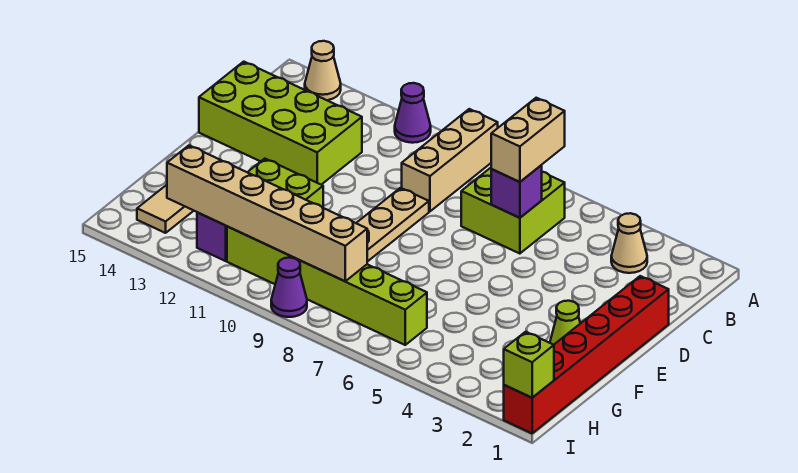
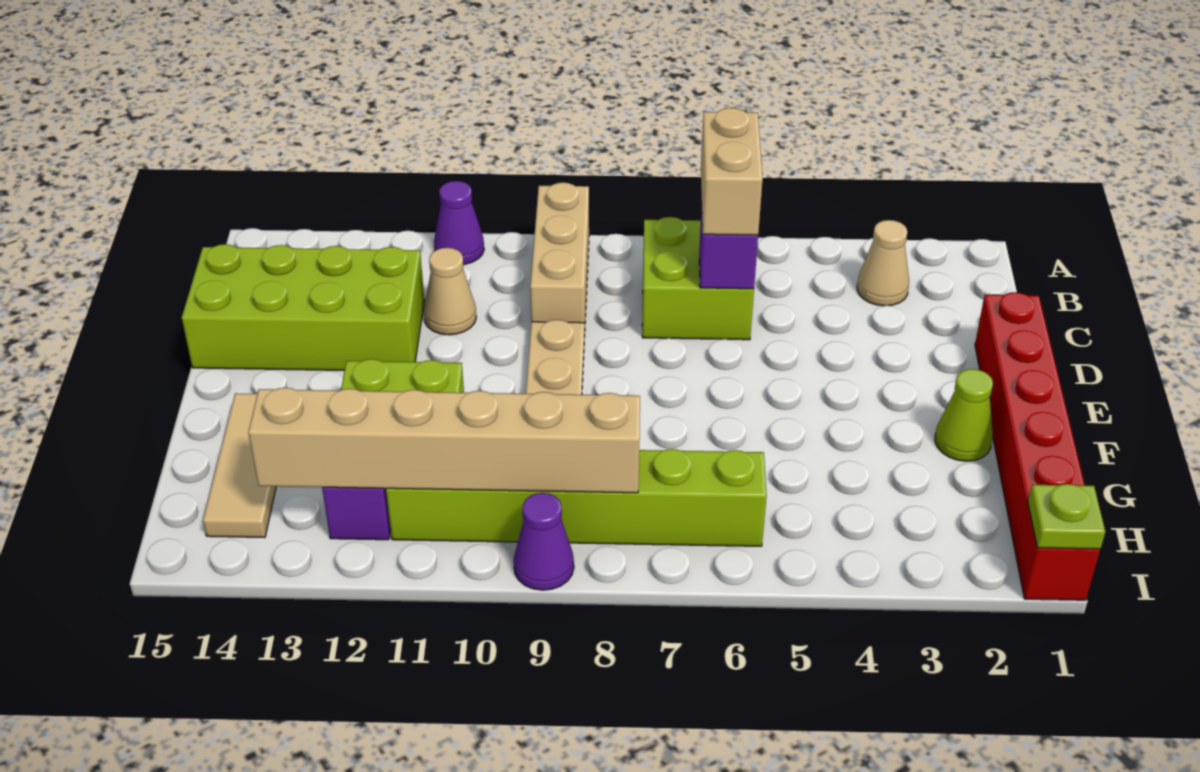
tan cone A14 level 1 -> tan cone C11 level 1
lime brick I1 level 2 -> lime plate I1 level 2

